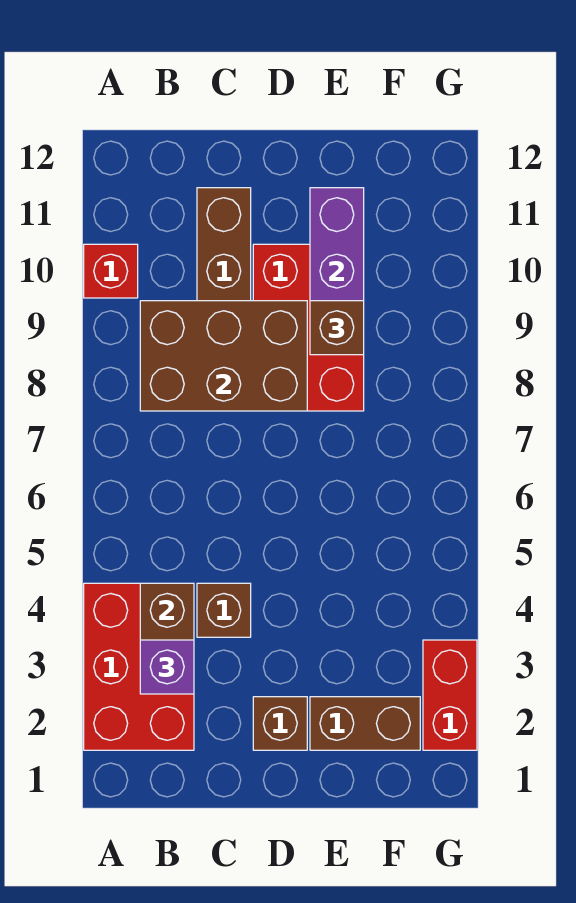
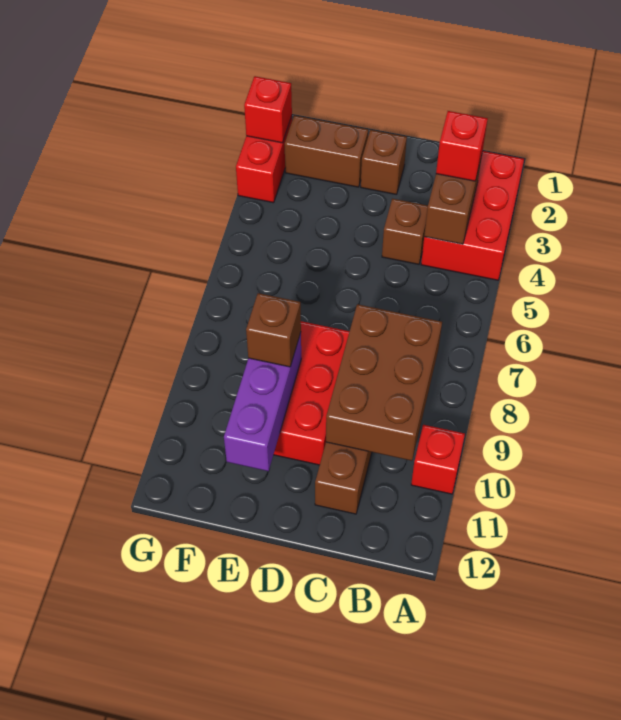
purple brick B3 level 3 -> red brick B3 level 3
brown brick B8:D9 level 2 -> brown brick B8:C10 level 2
none -> red brick G2 level 2

